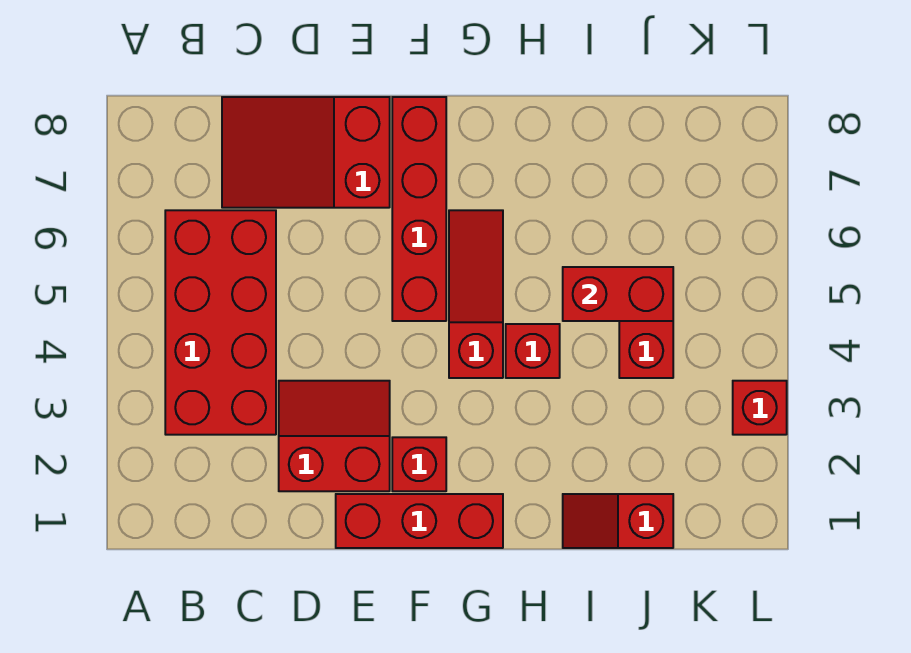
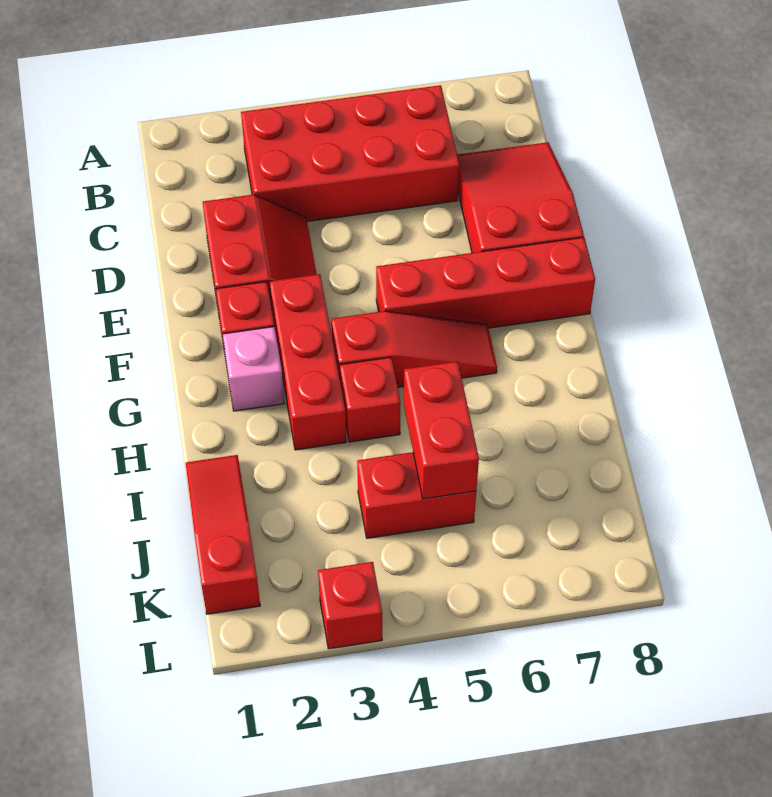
red brick E1:G1 level 1 -> red brick F3:H3 level 1
none -> pink brick G2 level 1
red slope I1:J1 level 1 top J -> red slope I1:K1 level 1 top K

